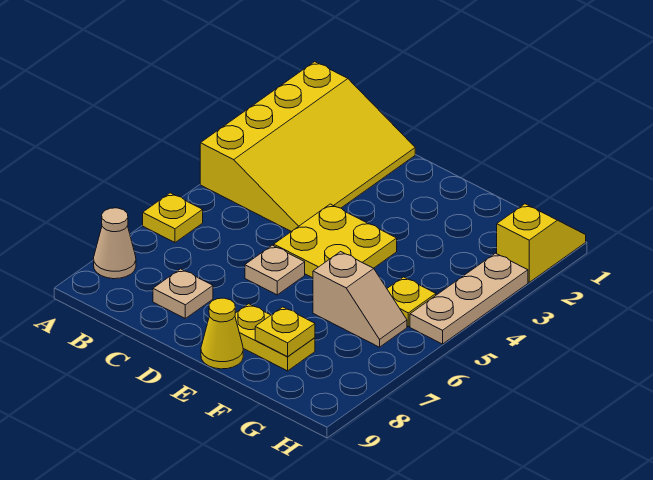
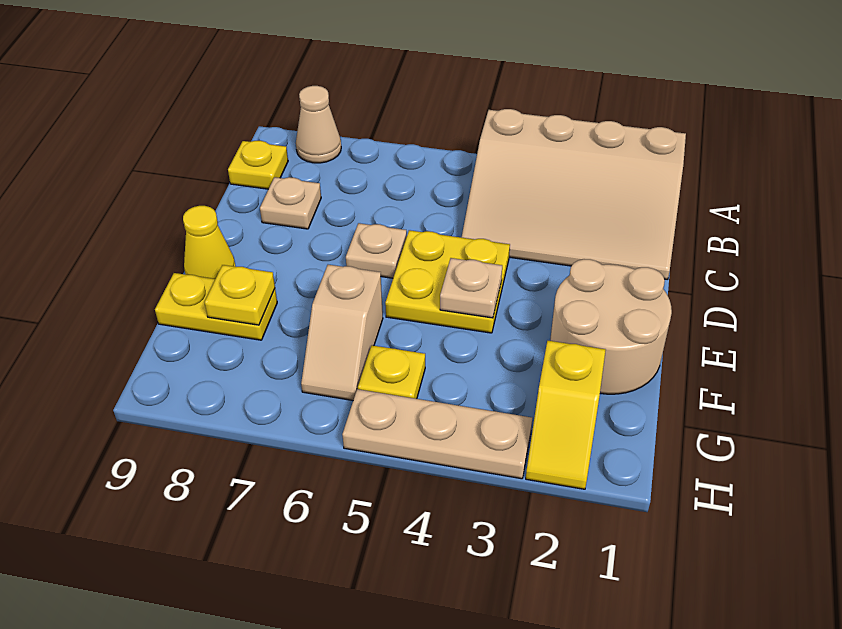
yellow slope A1:C4 level 1 top A -> tan slope A1:C4 level 1 top A
yellow plate A6 level 1 -> yellow plate B9 level 1
none -> tan round brick E1:F2 level 1
none -> tan plate E4 level 2
yellow plate E8:F8 level 1 -> yellow plate F8:F9 level 1
yellow slope H1:H2 level 1 top 2 -> yellow slope G2:H2 level 1 top G

